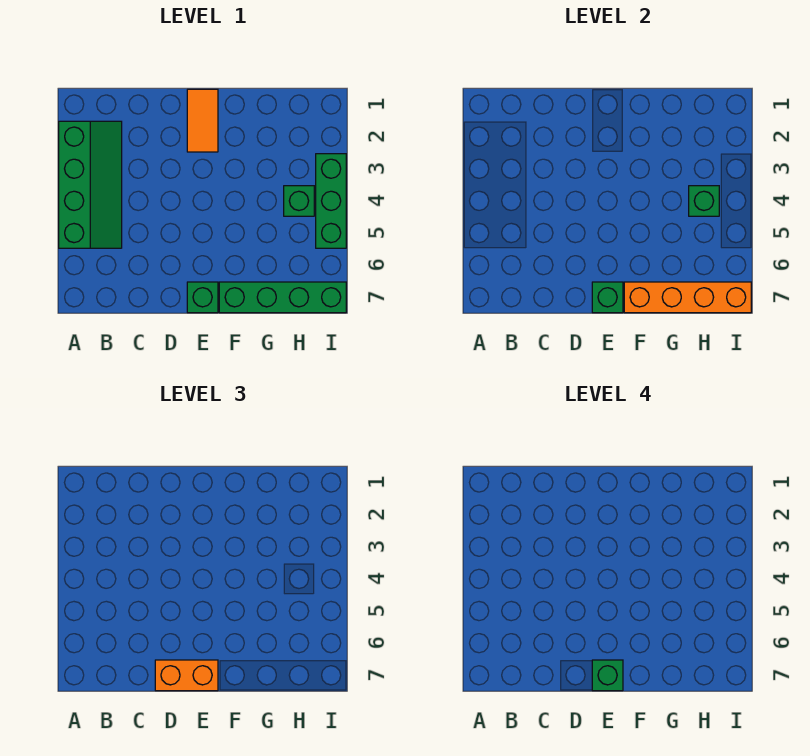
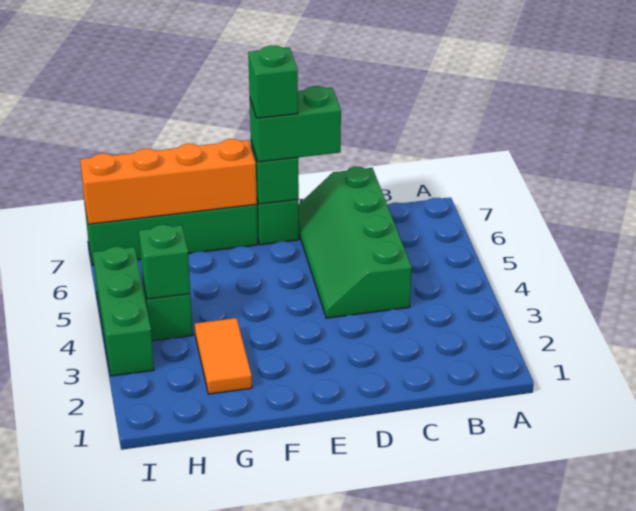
green slope A2:B5 level 1 top A -> green slope C4:D7 level 1 top C
orange brick D7:E7 level 3 -> green brick D7:E7 level 3
orange tile E1:E2 level 1 -> orange tile G2:G3 level 1

